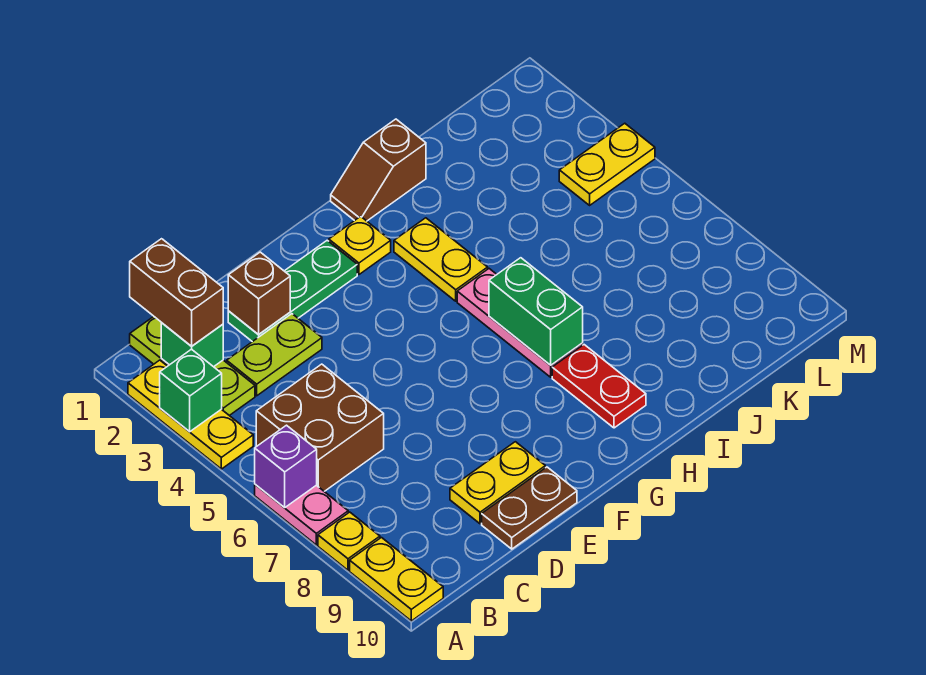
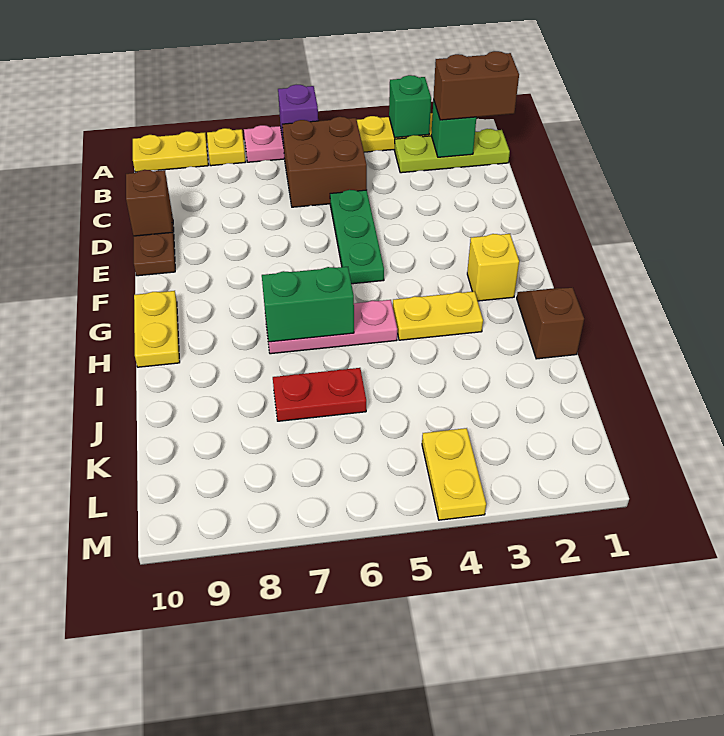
lime plate C3:D3 level 1 -> none
green plate D2:F2 level 1 -> green plate D5:F5 level 1
brown brick D2 level 2 -> brown brick D10 level 2
yellow plate D9:E9 level 1 -> yellow plate G10:H10 level 1
yellow plate G2 level 1 -> yellow brick G2 level 1
red plate H8:H9 level 1 -> red plate J6:J7 level 1

